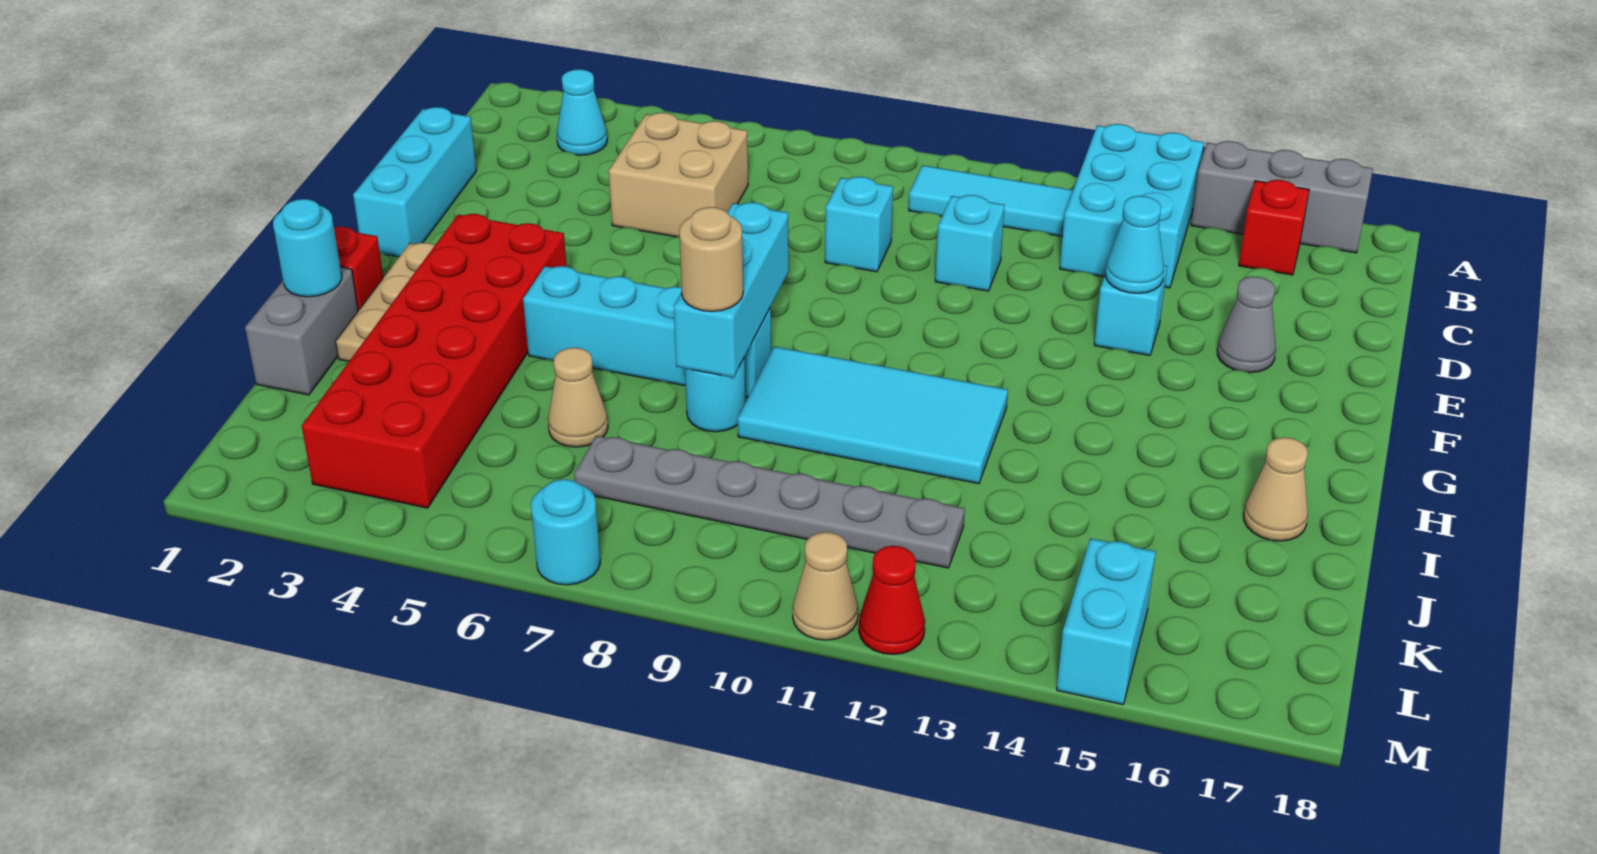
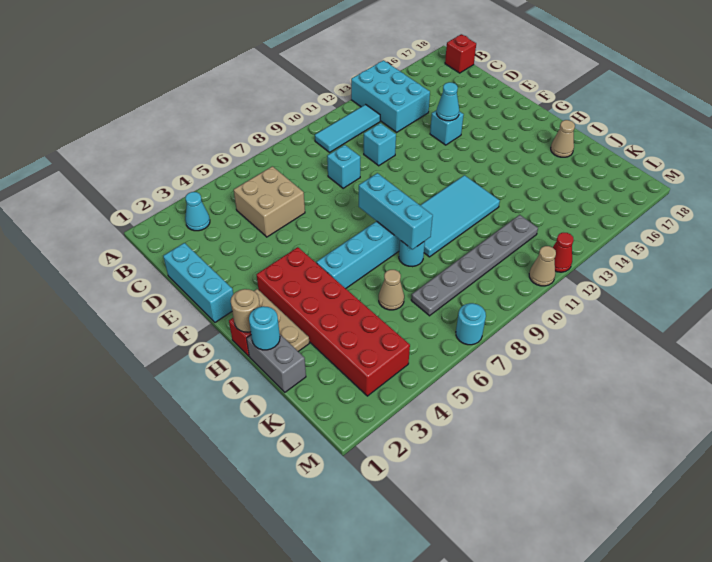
grey brick A15:A17 level 1 -> none
red brick B16 level 1 -> red brick B18 level 1
grey cone E16 level 1 -> none
tan round brick I8 level 3 -> tan round brick H1 level 2
cyan brick L15:M15 level 1 -> none

